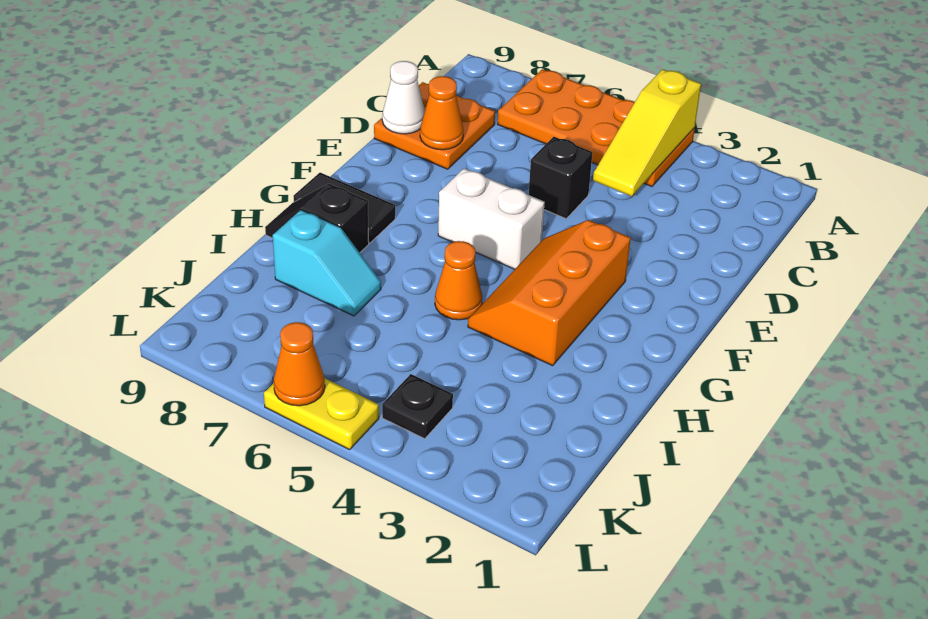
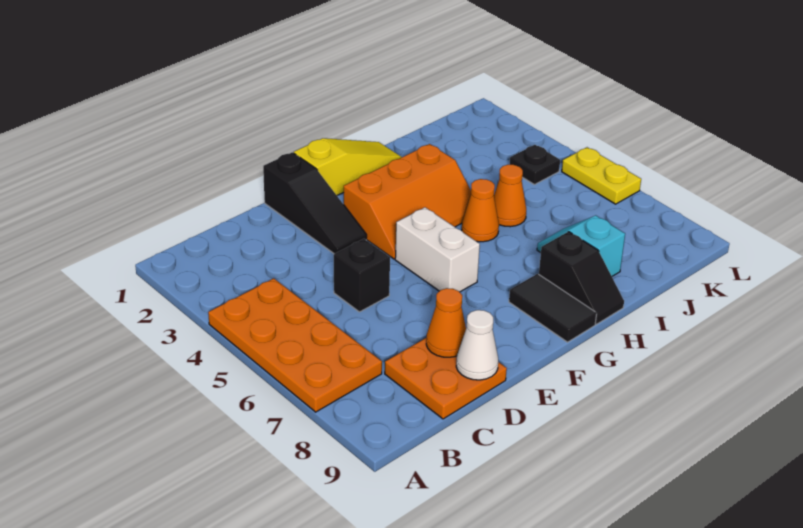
yellow slope A4:C4 level 2 top A -> yellow slope F1:H1 level 1 top F
none -> black slope E1:E3 level 1 top 1
orange cone L6 level 2 -> orange cone I5 level 1

